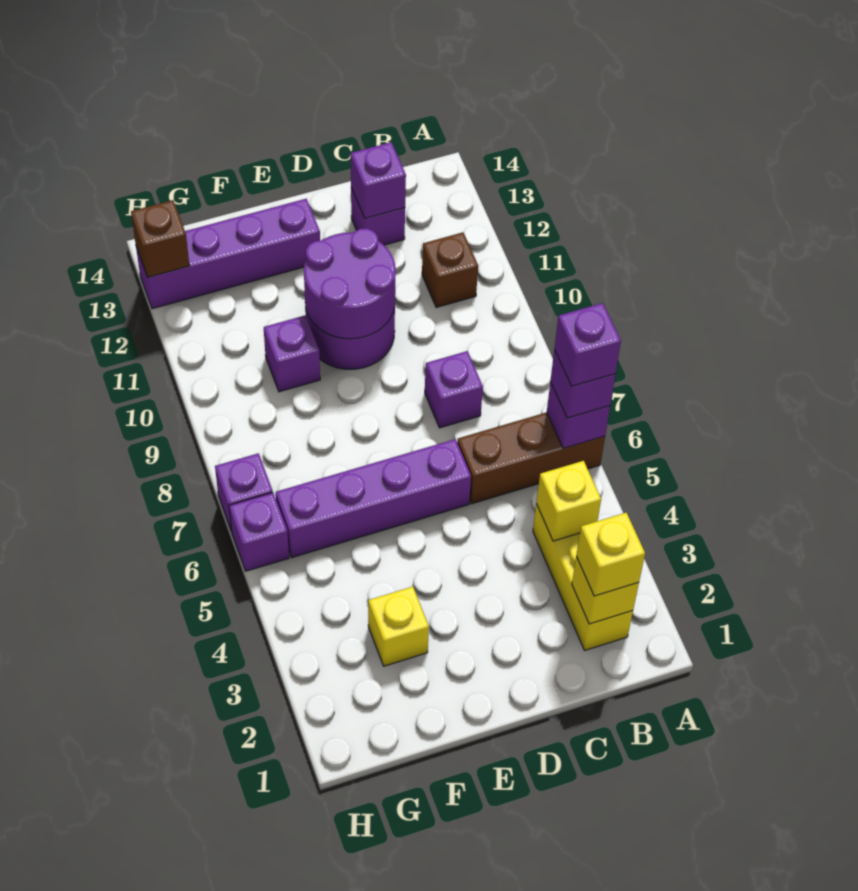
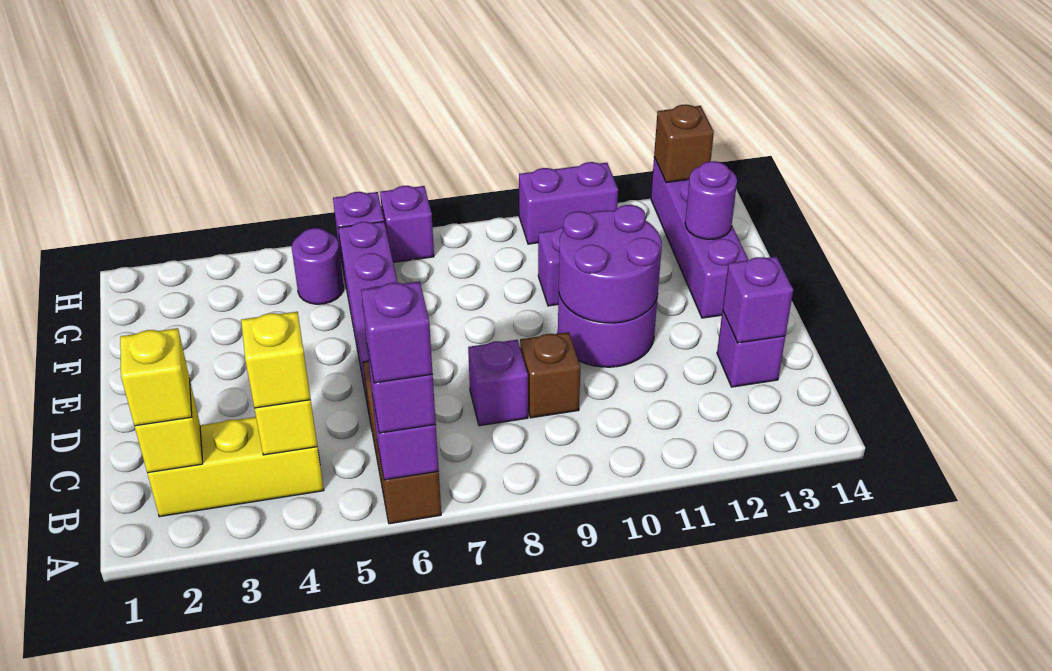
brown brick B11 level 1 -> brown brick C9 level 1
yellow brick F3 level 1 -> yellow brick B4 level 3
none -> purple round brick F13 level 2
none -> purple round brick G5 level 1
none -> purple brick H10:H11 level 1

